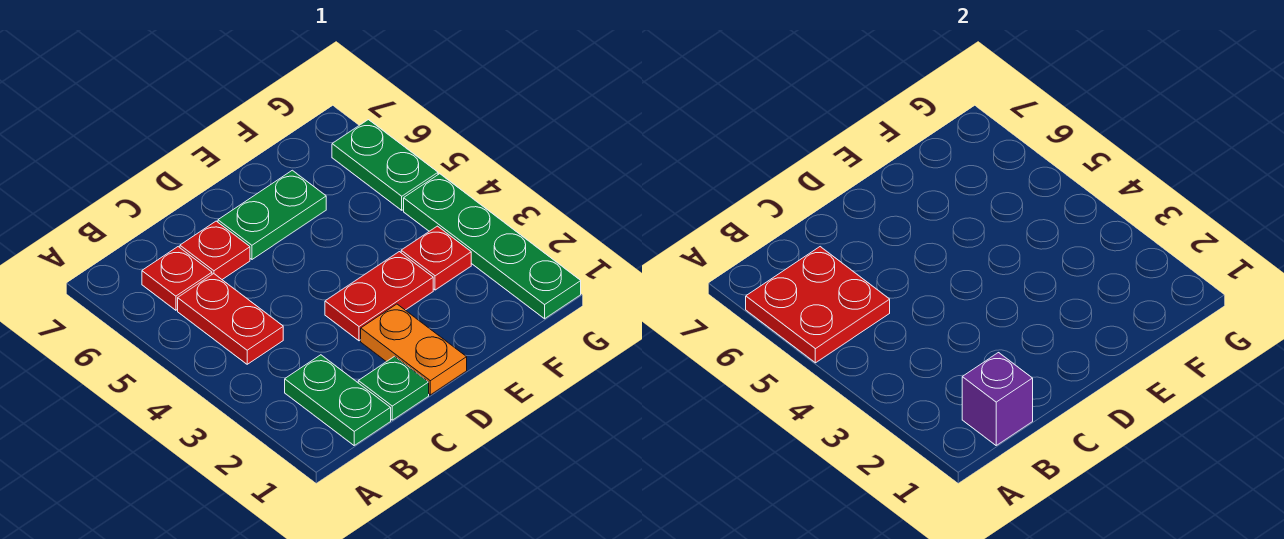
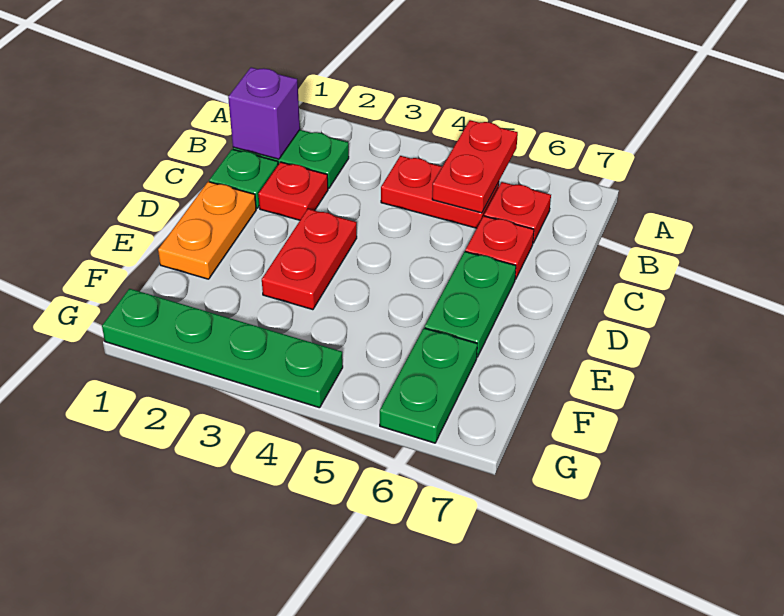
red plate A5:B6 level 2 -> red plate A5:B5 level 2
orange plate D1:D2 level 1 -> orange plate D1:E1 level 1
red plate F3 level 1 -> red plate C2 level 1
green plate G5:G6 level 1 -> green plate F6:G6 level 1

